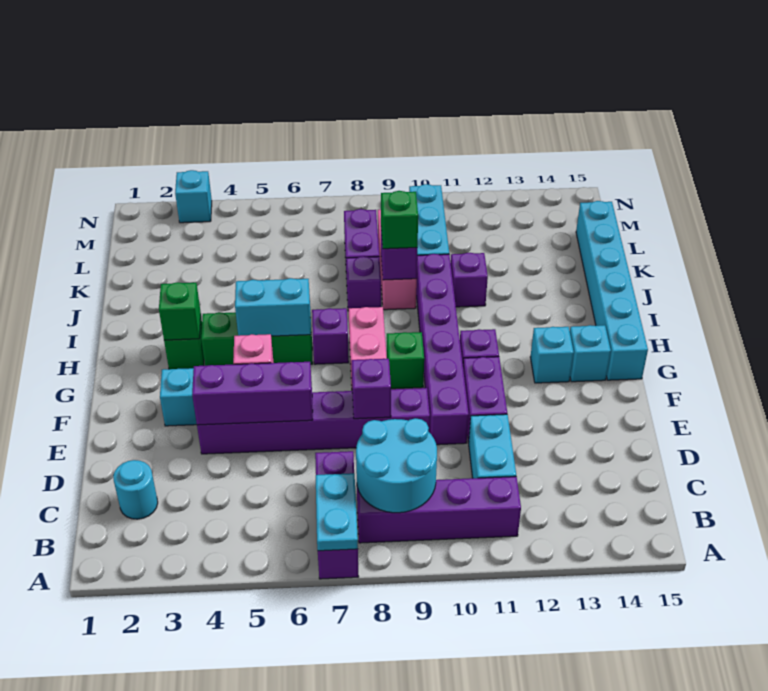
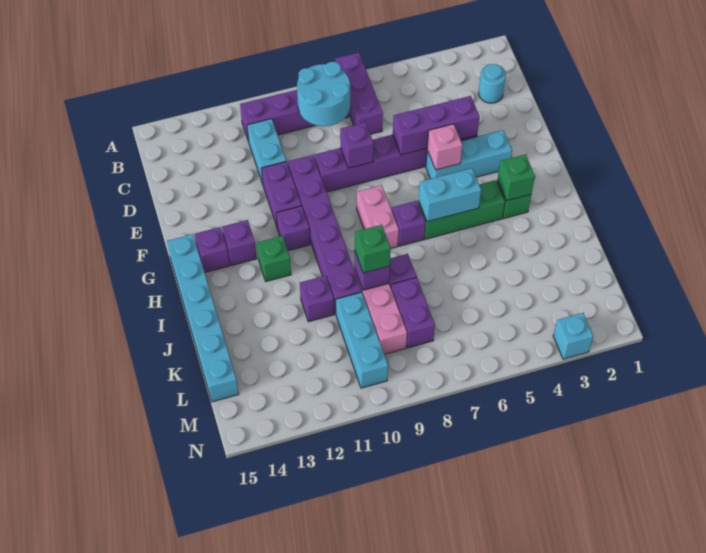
cyan plate A7:B7 level 2 -> none
green brick G9 level 1 -> green brick H12 level 1
cyan brick G13 level 1 -> purple brick G13 level 1
cyan brick G14 level 1 -> purple brick G14 level 1

